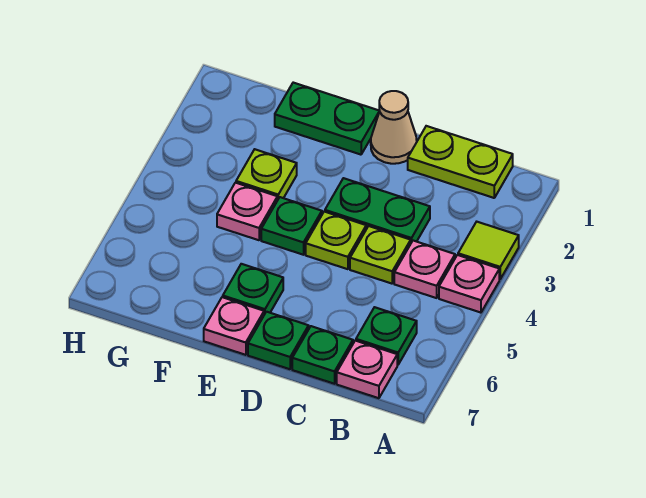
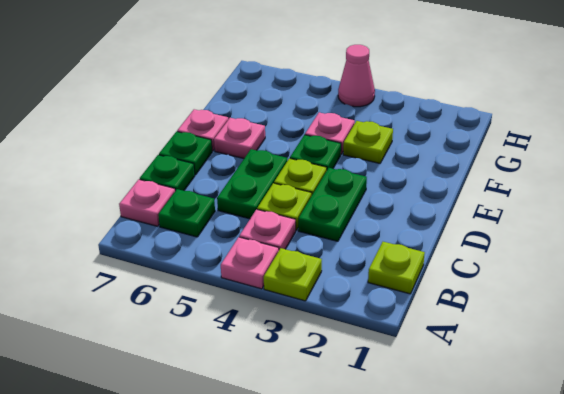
lime tile A3 level 1 -> lime plate A3 level 1
lime plate B1:C1 level 1 -> lime plate B1 level 1
tan cone D1 level 1 -> none
green plate E1:F1 level 1 -> green plate C5:D5 level 1
green plate E6 level 1 -> pink plate E6 level 1
none -> pink cone H4 level 1

